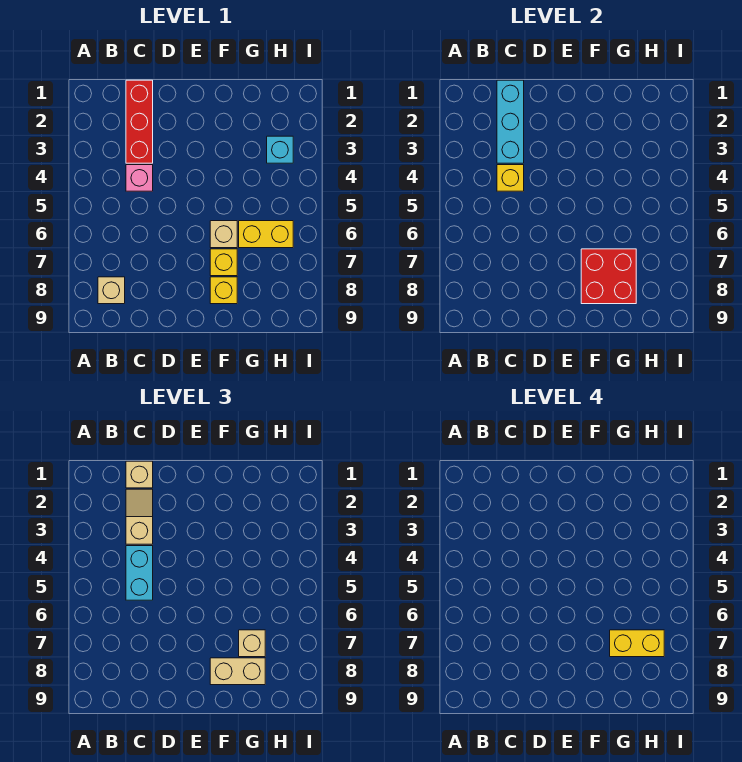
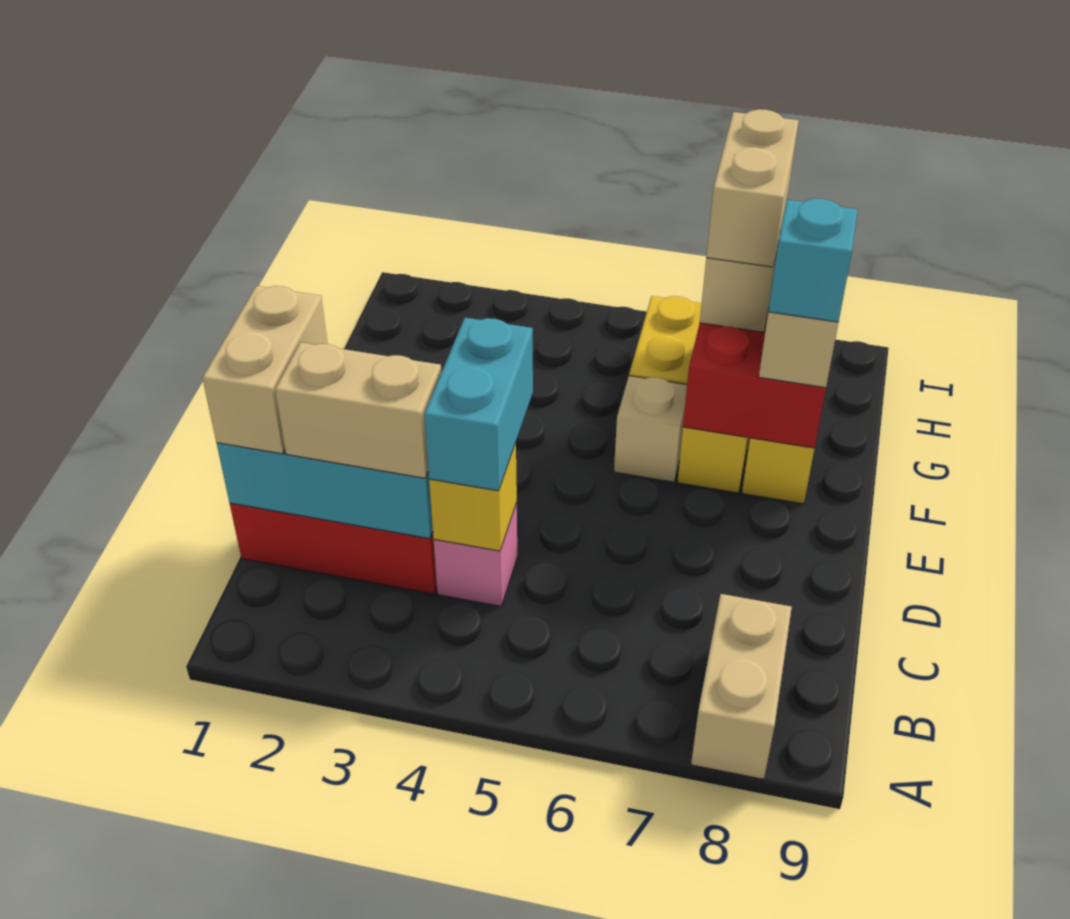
tan brick B8 level 1 -> tan brick A8:B8 level 1
tan brick C1 level 3 -> tan brick C1:D1 level 3
tan slope C2:C3 level 3 top 3 -> tan brick C2:C3 level 3
cyan brick C4:C5 level 3 -> cyan brick C4:D4 level 3
yellow brick G7:H7 level 4 -> tan brick G7:H7 level 4
cyan brick H3 level 1 -> cyan brick F8 level 4

